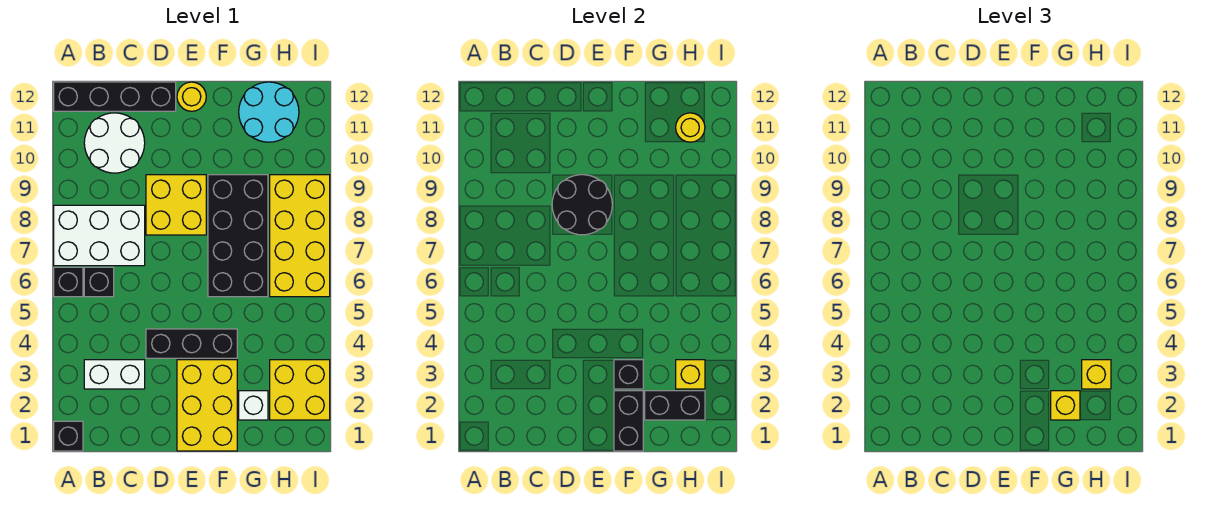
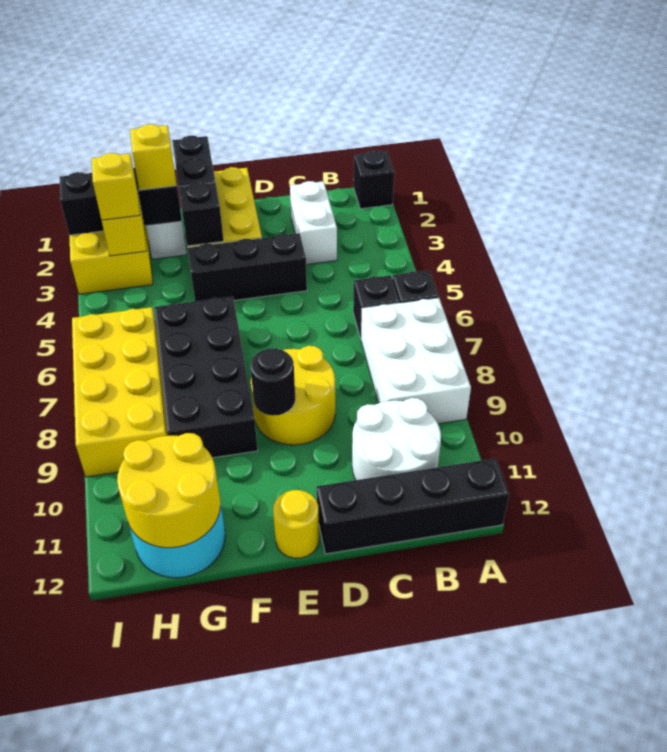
white brick A7:C8 level 1 -> white brick A7:B9 level 1
white brick B3:C3 level 1 -> white brick C2:C3 level 1
yellow brick D8:E9 level 1 -> yellow round brick D8:E9 level 1
black round brick D8:E9 level 2 -> black round brick E9 level 2
black brick G2:H2 level 2 -> black brick G2:I2 level 2
yellow round brick H11 level 2 -> yellow round brick G11:H12 level 2

